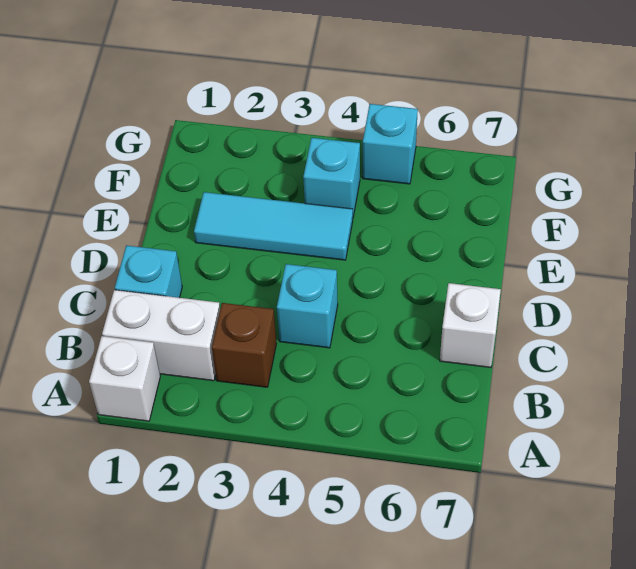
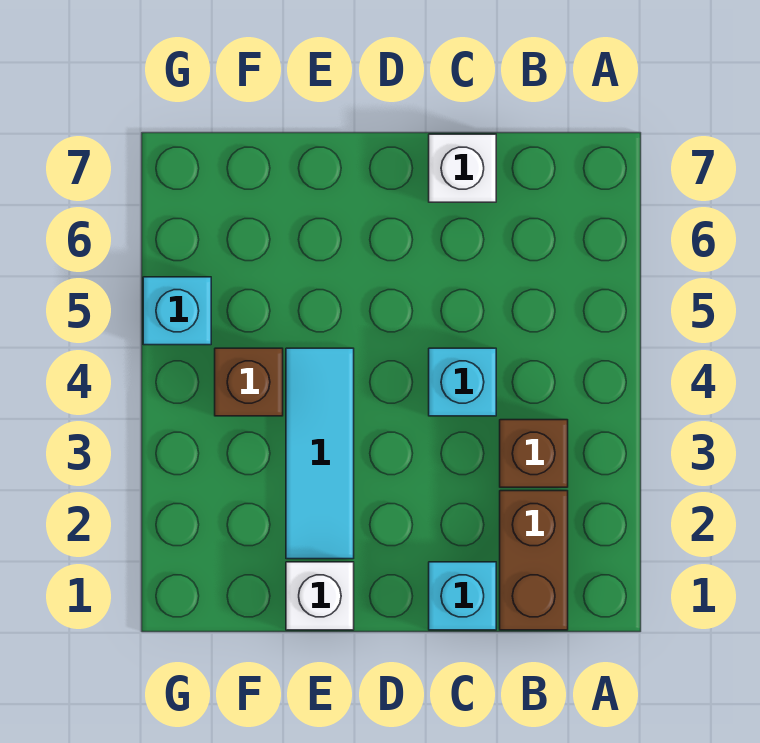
white brick A1 level 1 -> white brick E1 level 1
white brick B1:B2 level 1 -> brown brick B1:B2 level 1
cyan brick F4 level 1 -> brown brick F4 level 1

